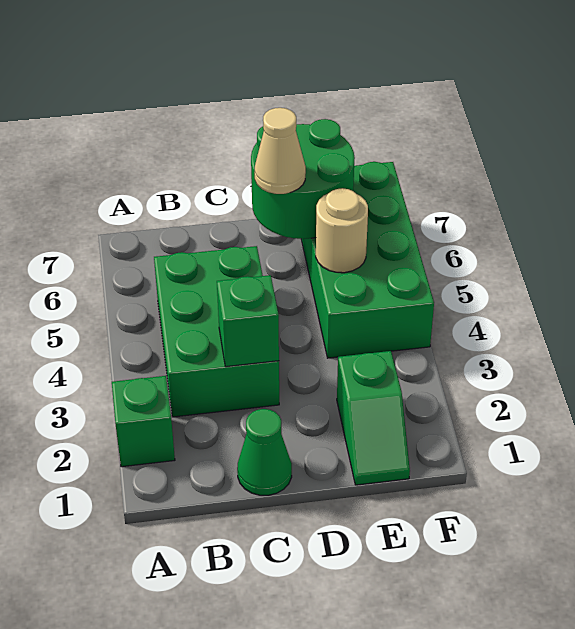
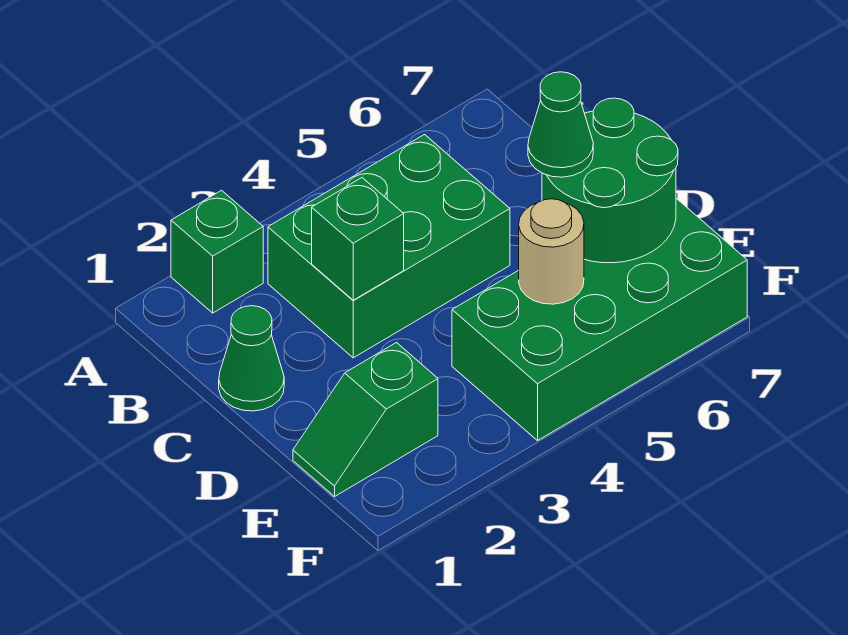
tan cone D6 level 3 -> green cone D6 level 3

